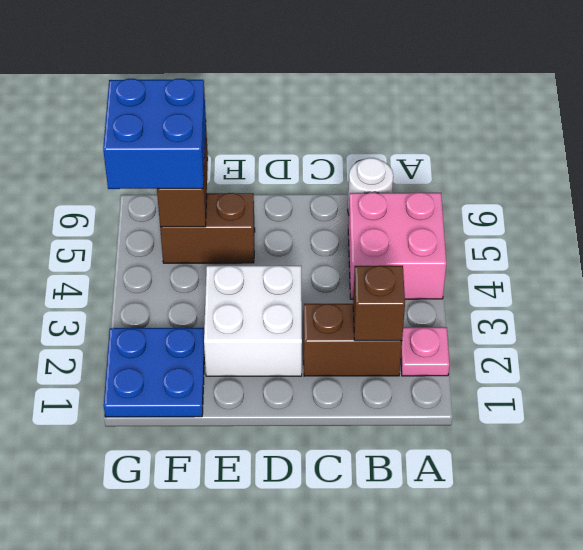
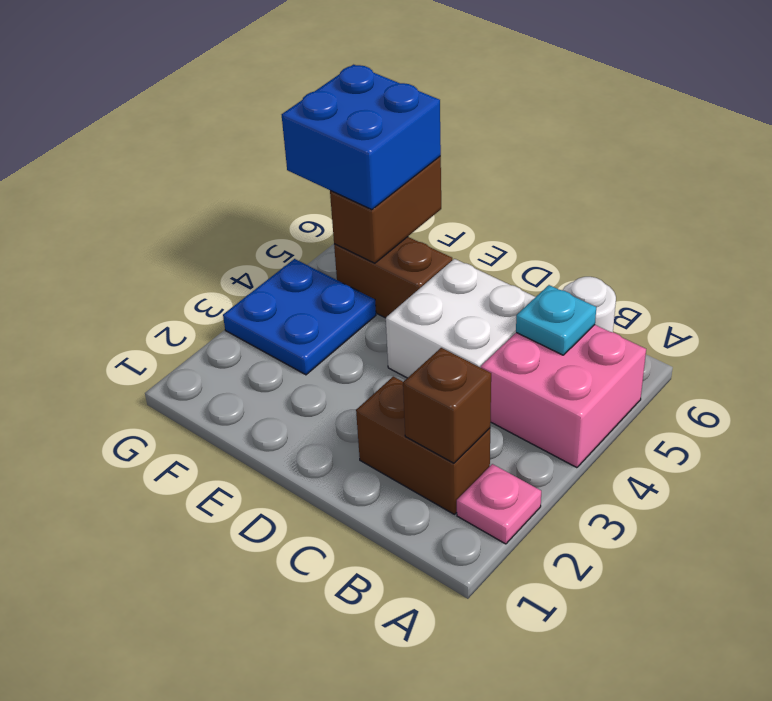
none -> cyan plate B5 level 2
white brick D2:E3 level 1 -> white brick C4:D5 level 1
blue plate F1:G2 level 1 -> blue plate F3:G4 level 1

